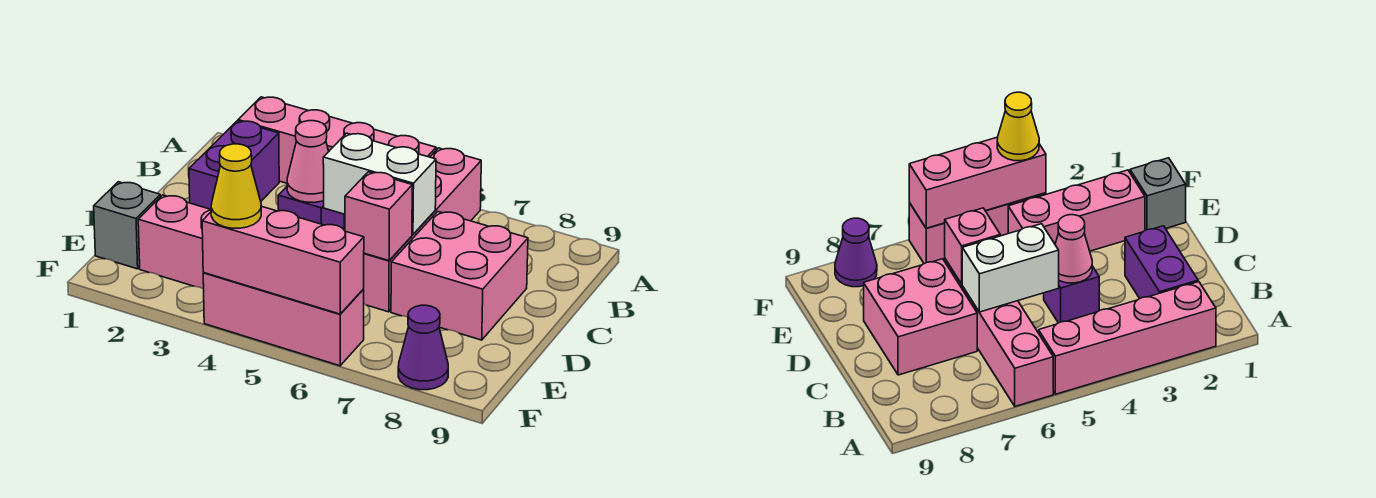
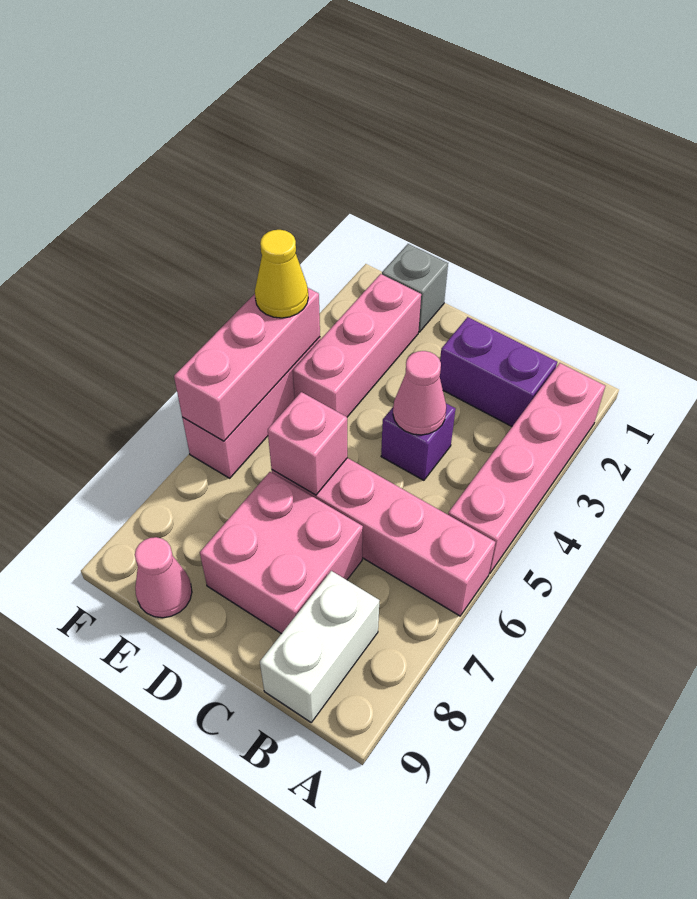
white brick C5:C6 level 2 -> white brick B8:B9 level 1
none -> pink cone E9 level 1
purple cone F8 level 1 -> none

